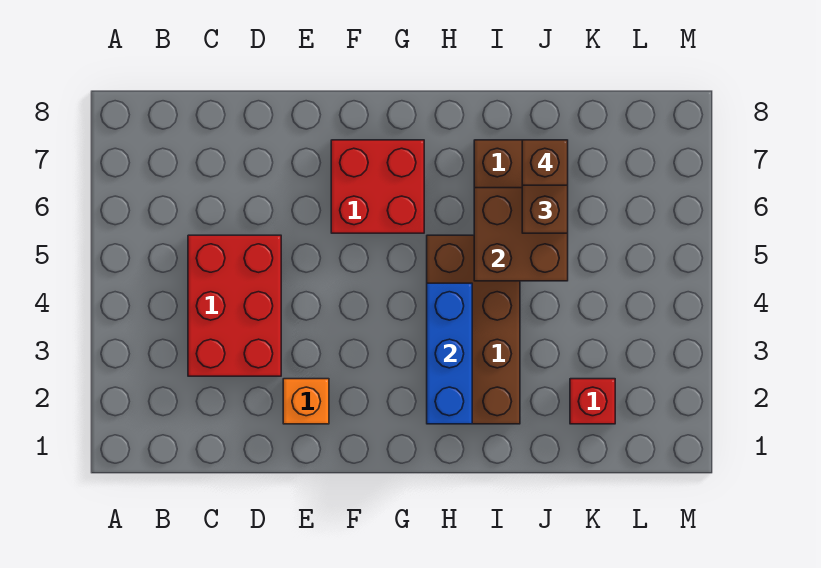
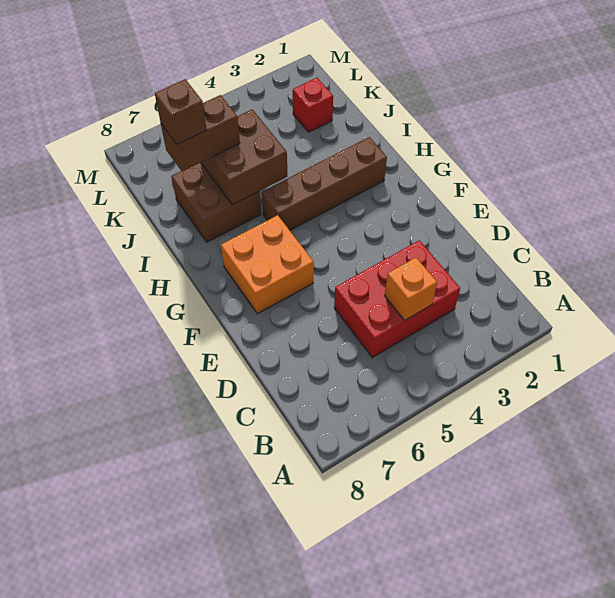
orange brick E2 level 1 -> orange brick C4 level 2
red brick F6:G7 level 1 -> orange brick F6:G7 level 1
brown brick H2:I5 level 1 -> brown brick H2:H5 level 1
blue brick H2:H4 level 2 -> none

